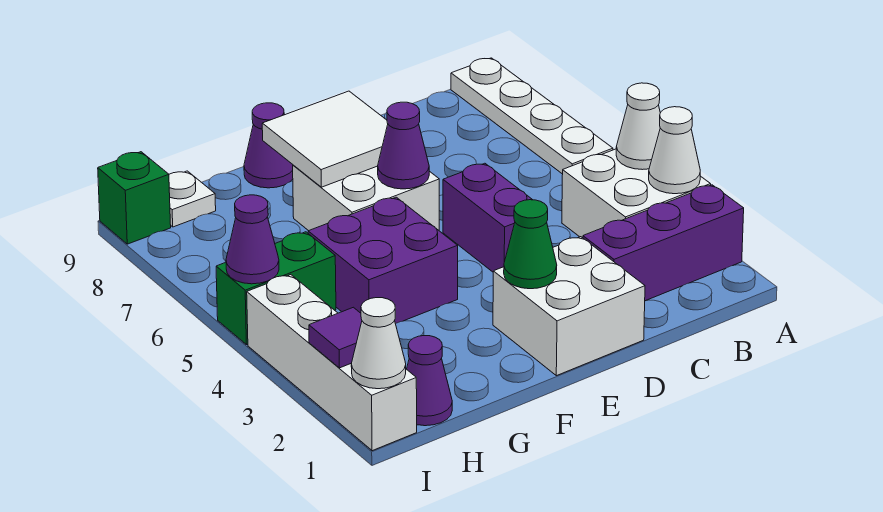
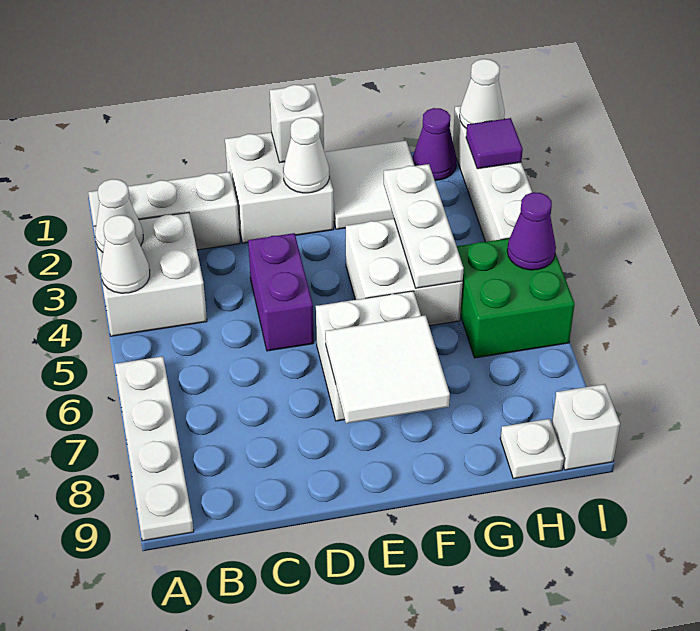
purple brick A2:C2 level 1 -> white brick A2:C2 level 1
none -> white brick E1 level 2
green cone E2 level 2 -> white cone E2 level 2
purple cone E6 level 2 -> none
none -> white tile F1:G2 level 1
purple brick F4:G5 level 1 -> white brick F4:G5 level 1
purple cone F9 level 1 -> none
none -> white plate G3:G5 level 2
green brick H5:I5 level 1 -> green brick H5:I6 level 1
green brick I9 level 1 -> white brick I9 level 1

